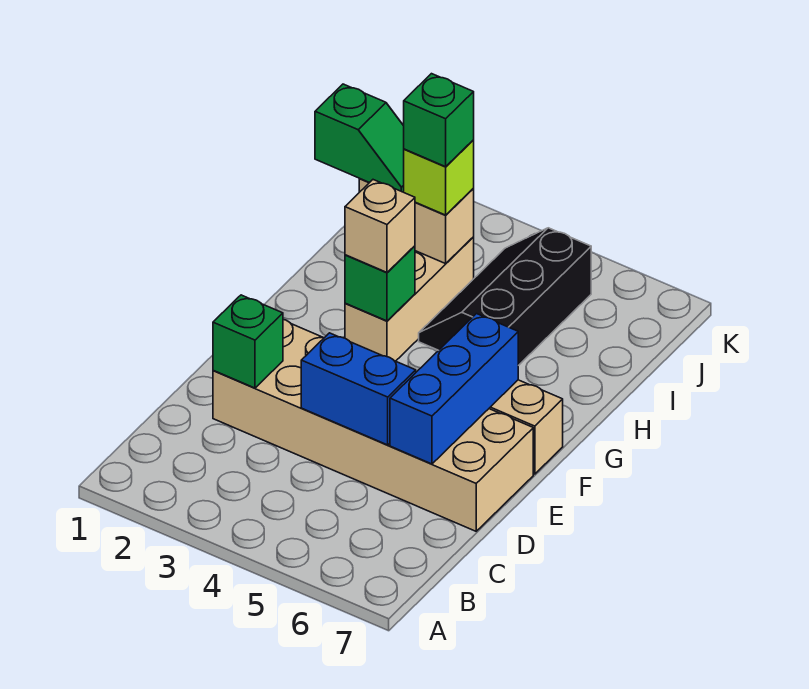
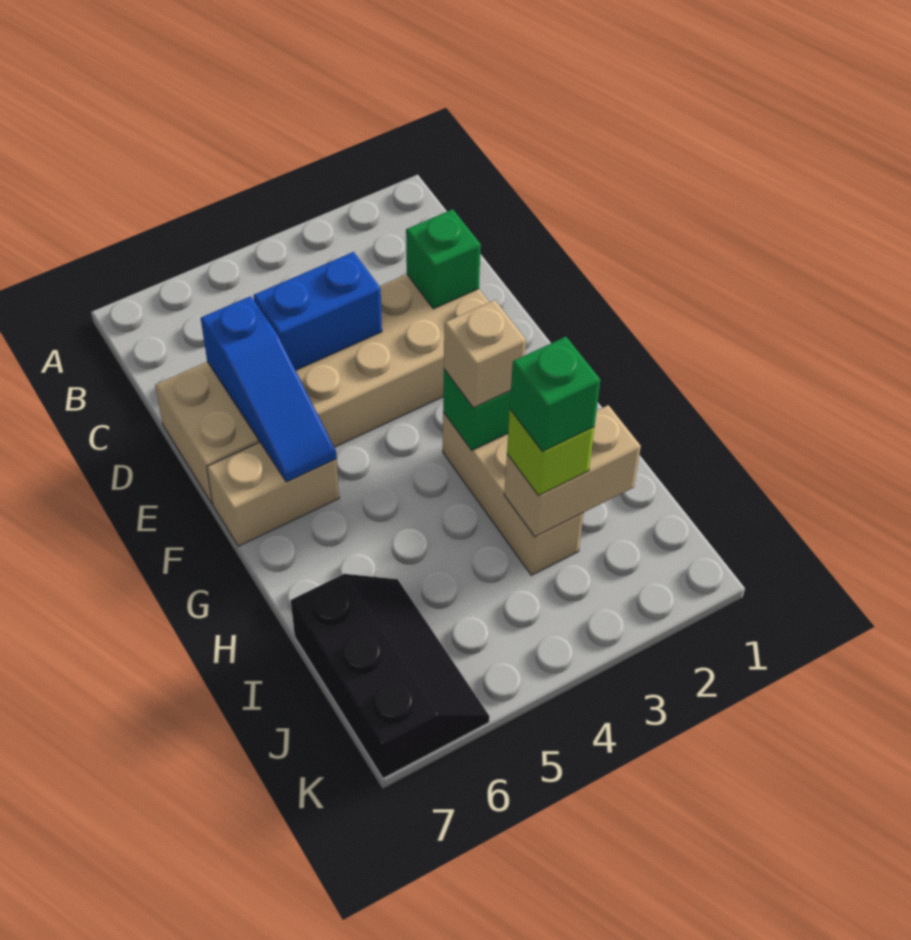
blue brick D6:F6 level 2 -> blue slope D6:F6 level 2 top D
black slope H4:J5 level 1 top 5 -> black slope I6:K7 level 1 top 7
green slope I1:I2 level 3 top 1 -> none

